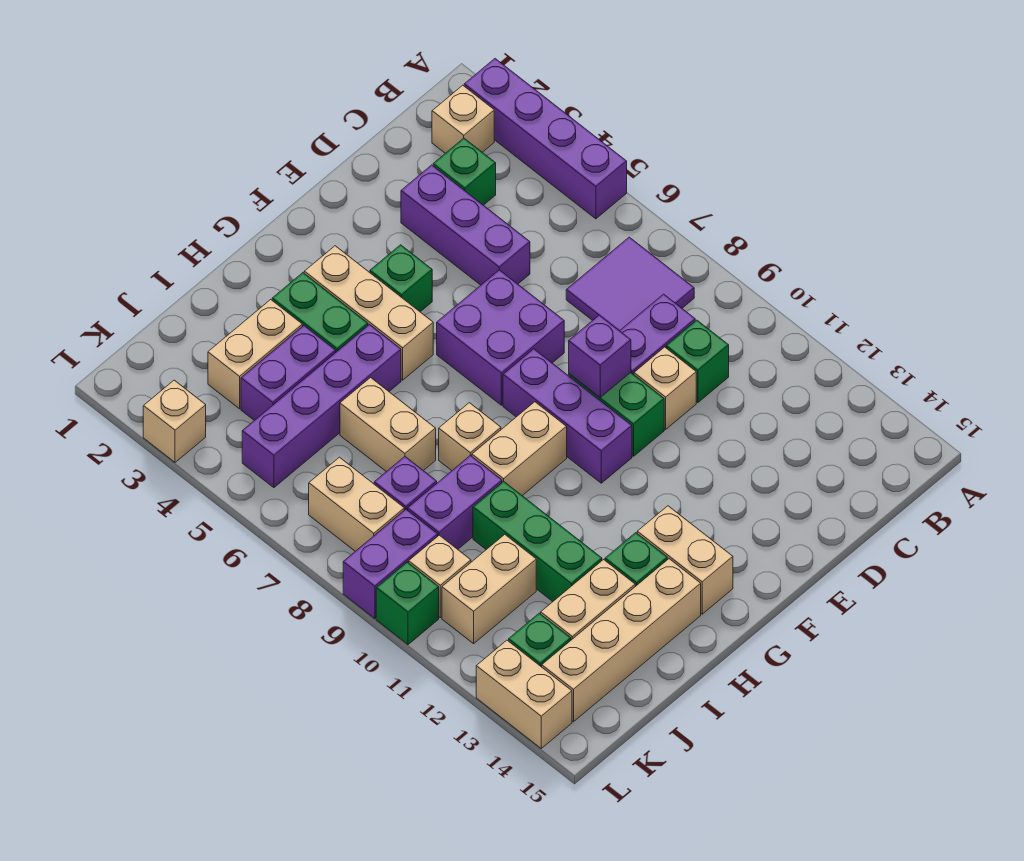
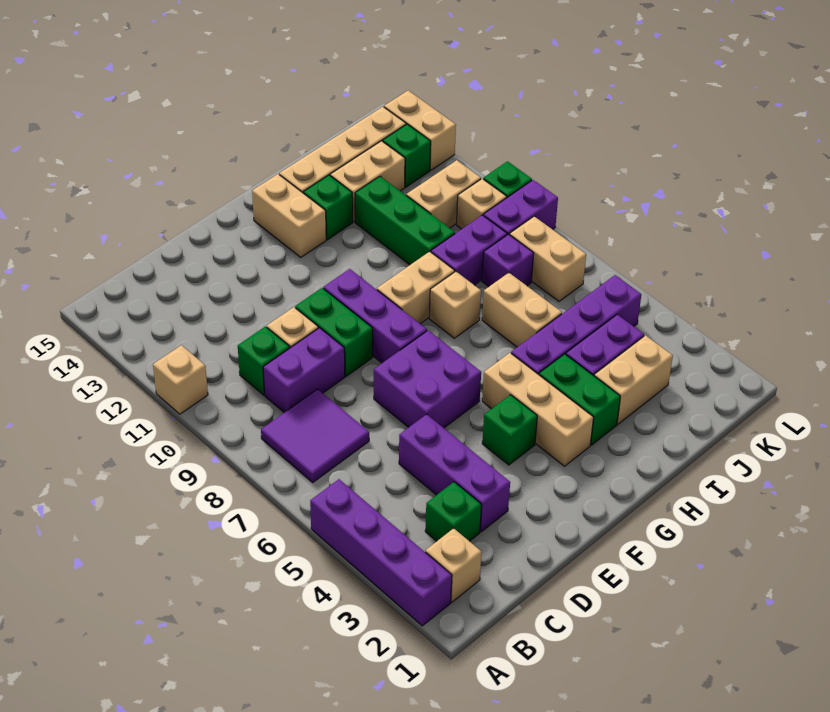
purple brick E9 level 2 -> none
tan brick L3 level 1 -> tan brick A11 level 1

